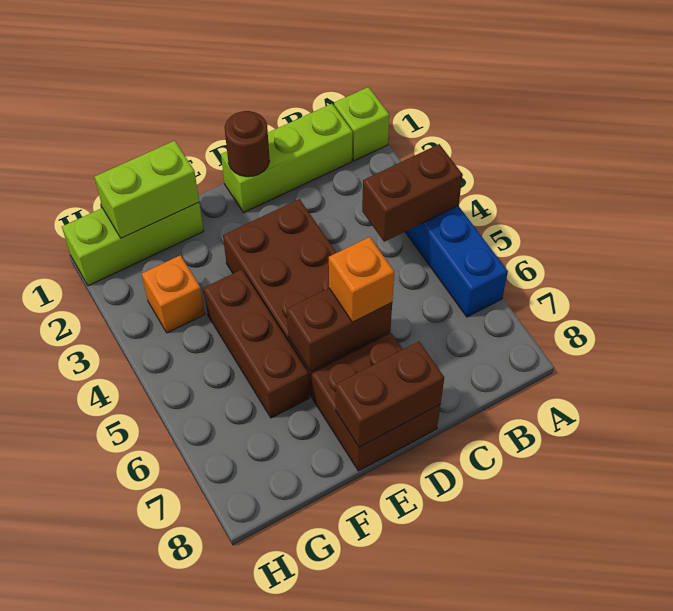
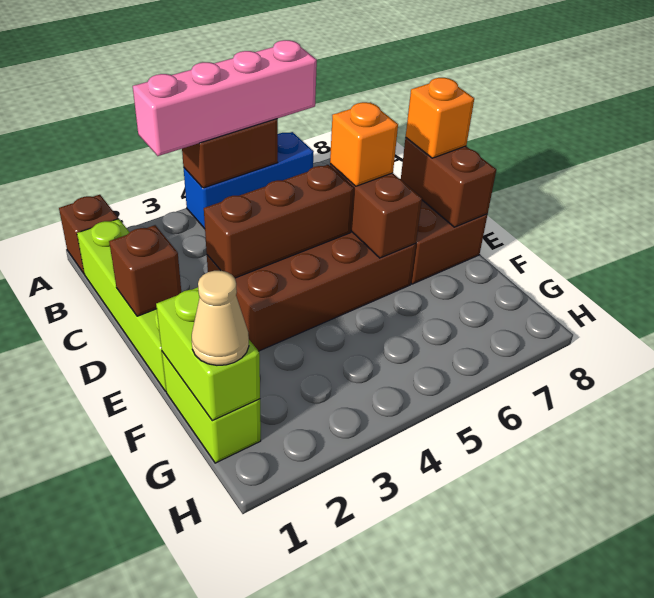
lime brick A1 level 1 -> brown brick A1 level 1
none -> pink brick A3:A6 level 3
brown brick A4:B4 level 2 -> brown brick A4:A5 level 2
lime brick B1:D1 level 1 -> lime brick B1:E1 level 1
brown round brick D1 level 2 -> brown brick D1 level 2
lime brick F1:H1 level 1 -> lime brick F1:G1 level 1
brown brick F4:F6 level 1 -> brown brick D3:D5 level 2
none -> tan cone G1 level 3
orange brick G3 level 1 -> orange brick D8 level 3

